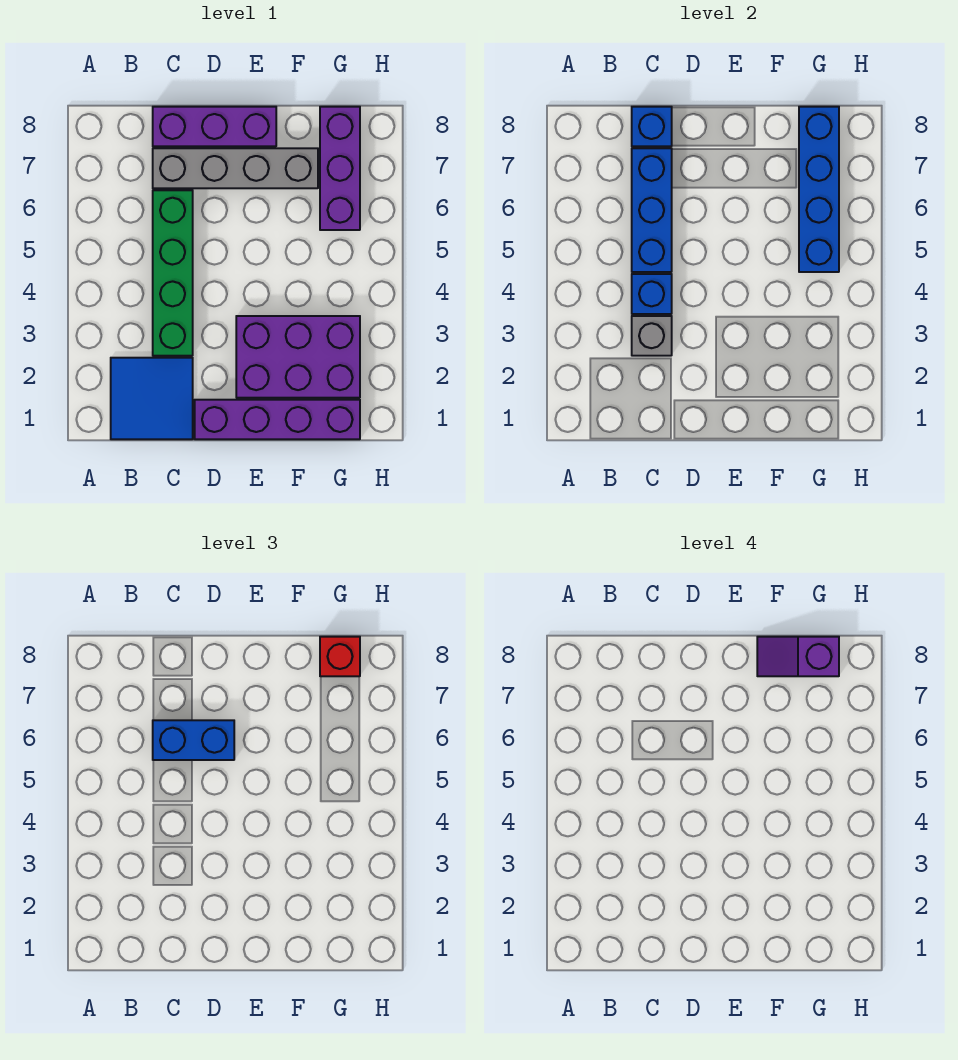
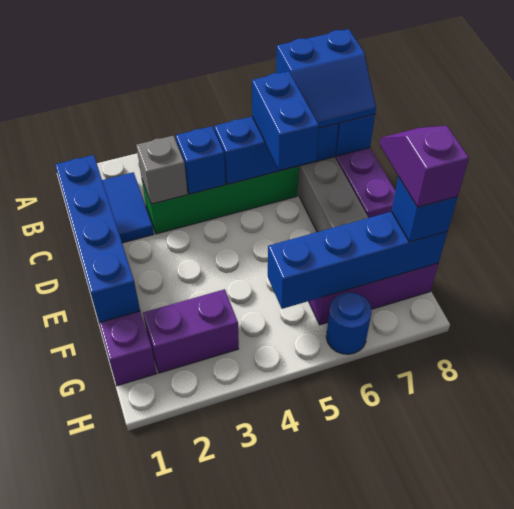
none -> blue slope B7:C8 level 3 top B
none -> blue brick C1:F1 level 2
purple brick E2:G3 level 1 -> purple brick G2:G3 level 1
red brick G8 level 3 -> blue brick G8 level 3
none -> blue round brick H6 level 1

